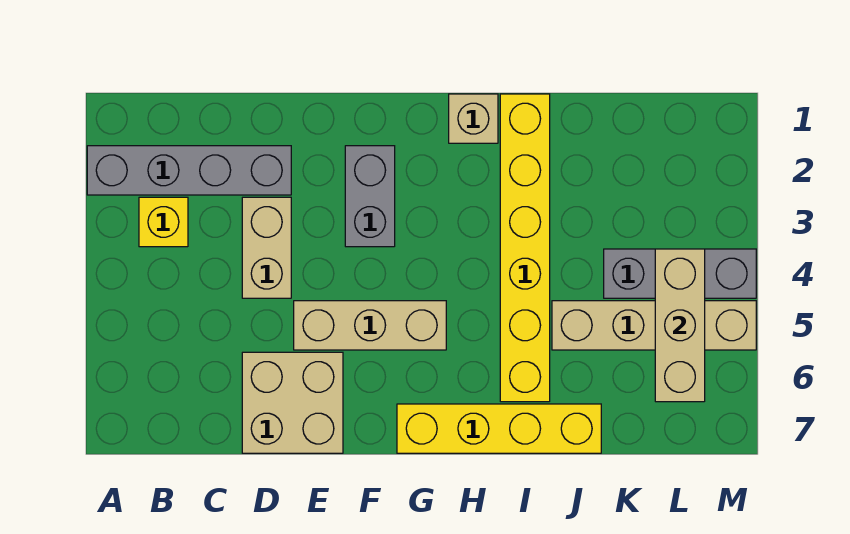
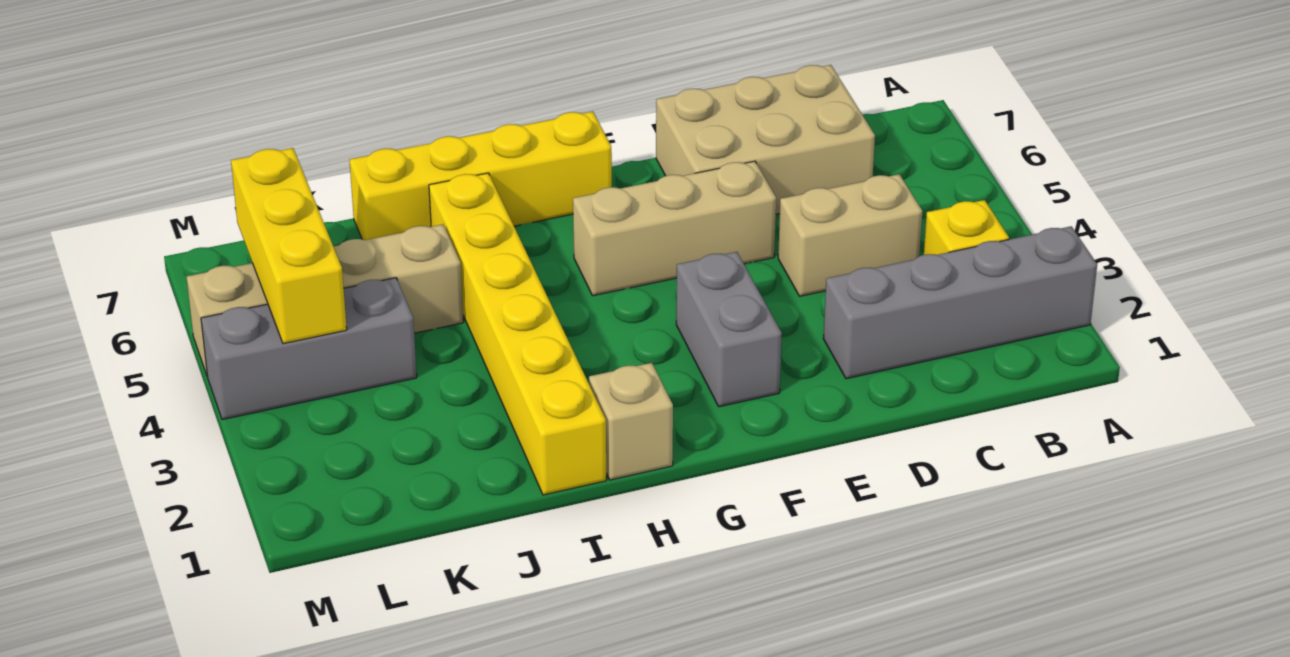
tan brick D3:D4 level 1 -> tan brick C4:D4 level 1
tan brick D6:E7 level 1 -> tan brick C6:E7 level 1
tan brick L4:L6 level 2 -> yellow brick L4:L6 level 2

